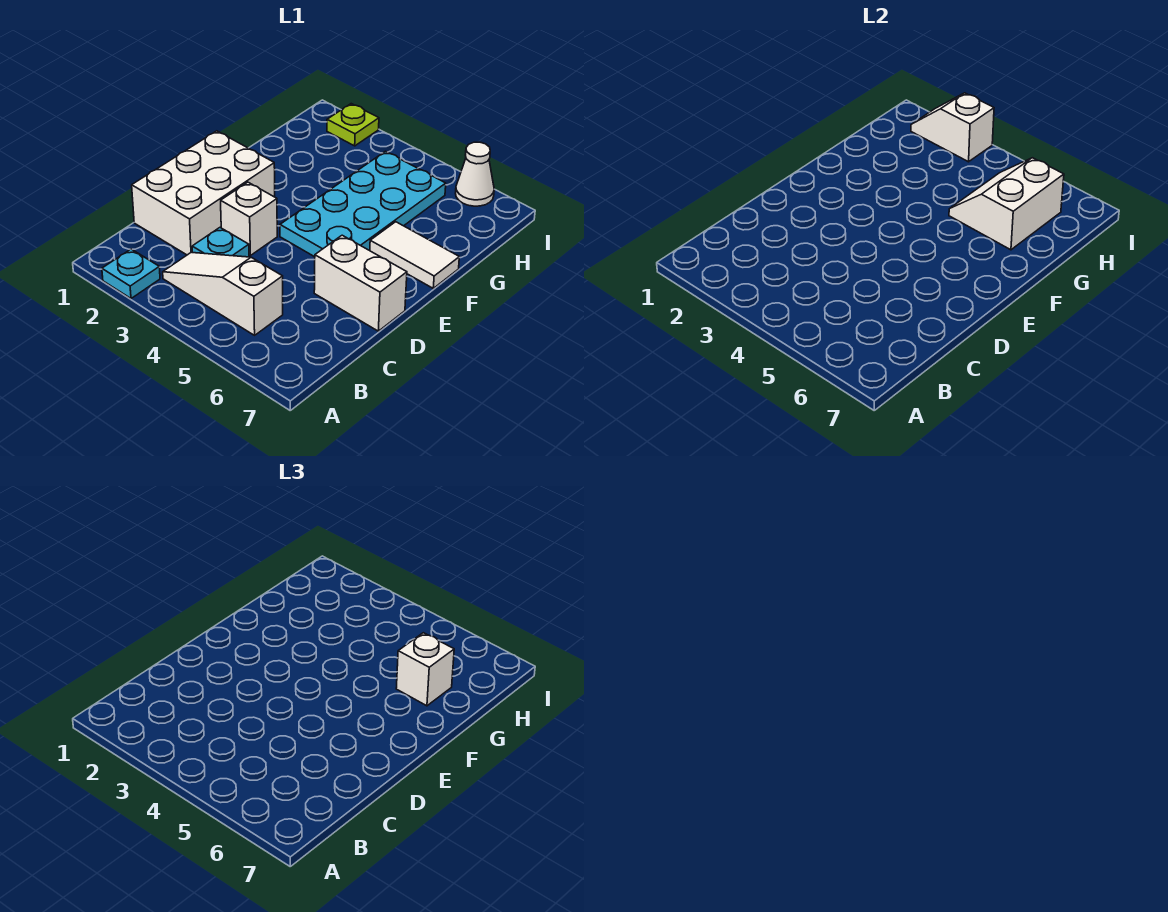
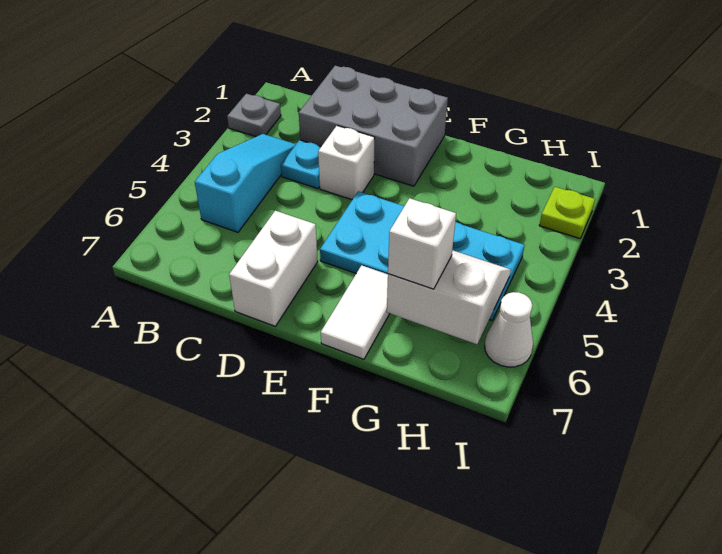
cyan plate A2 level 1 -> grey plate A2 level 1
white slope B3:B5 level 1 top 5 -> cyan slope B3:B5 level 1 top 5
white brick C1:E2 level 1 -> grey brick C1:E2 level 1
white slope I2:I3 level 2 top 3 -> none

